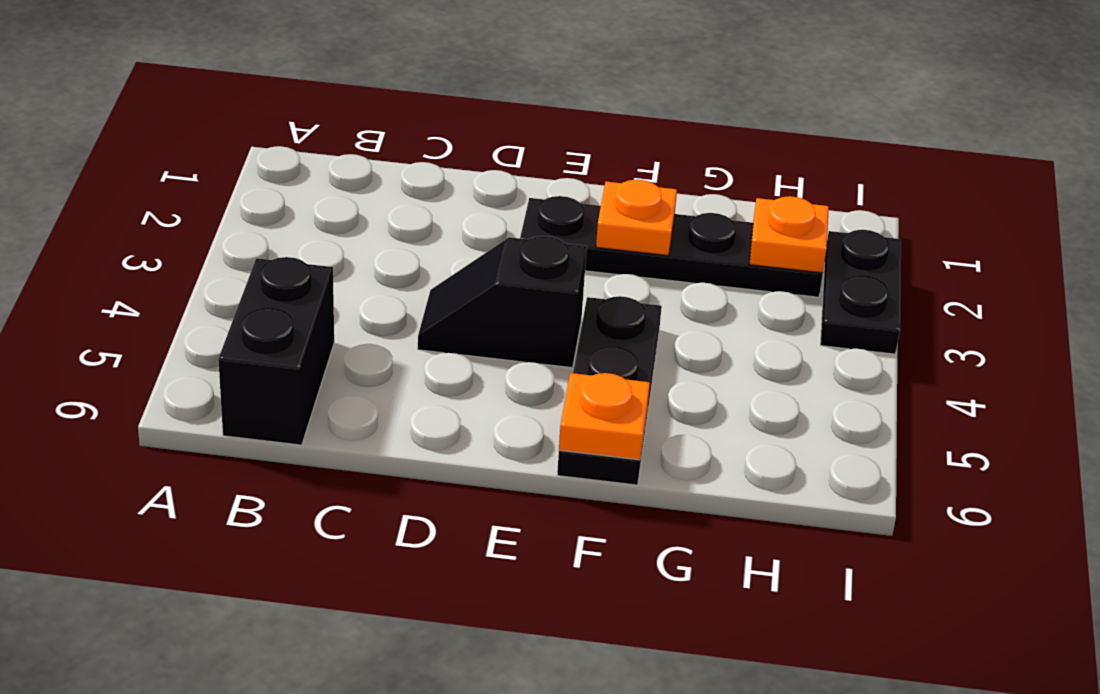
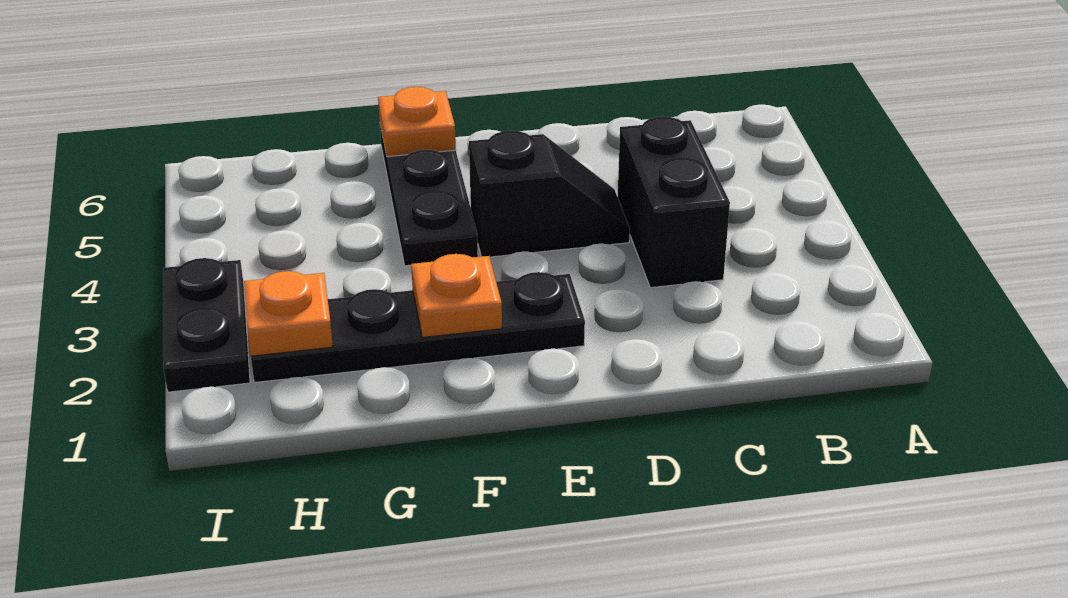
black brick B5:B6 level 1 -> black brick C3:C4 level 1

